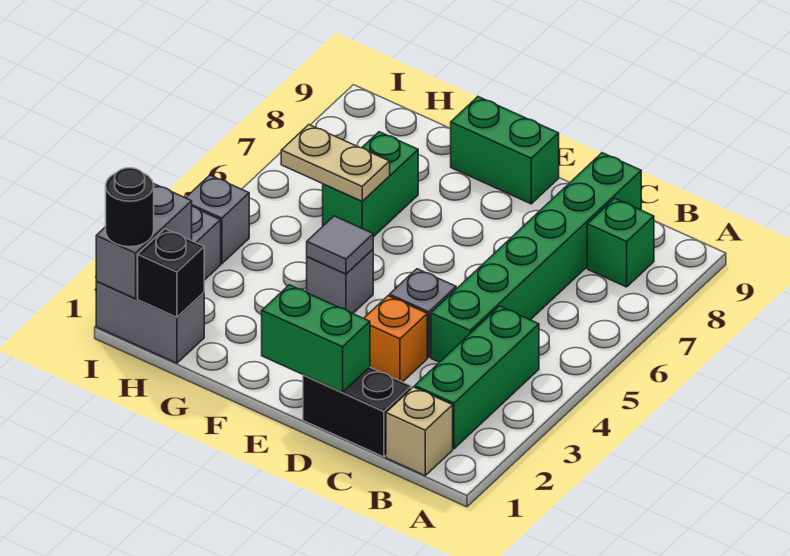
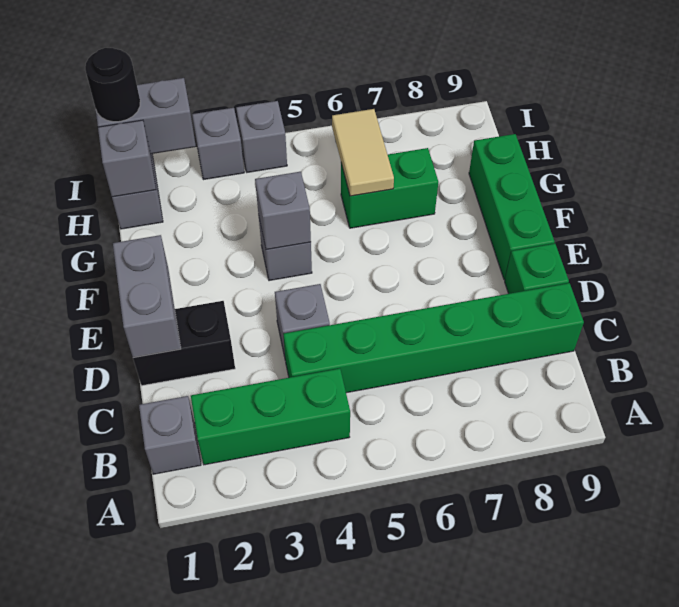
tan brick B1 level 1 -> grey brick B1 level 1
green brick B8 level 1 -> green brick D9 level 1
black brick C1:D1 level 1 -> black brick D1:D2 level 1
green brick D1:E1 level 2 -> grey brick D1:E1 level 2
orange brick D3 level 1 -> none
green brick E9:F9 level 1 -> green brick E9:G9 level 1
grey tile F4 level 2 -> grey brick F4 level 2
tan plate G6:H6 level 2 -> tan tile G6:H6 level 2
black brick H1 level 2 -> grey brick H1 level 2

